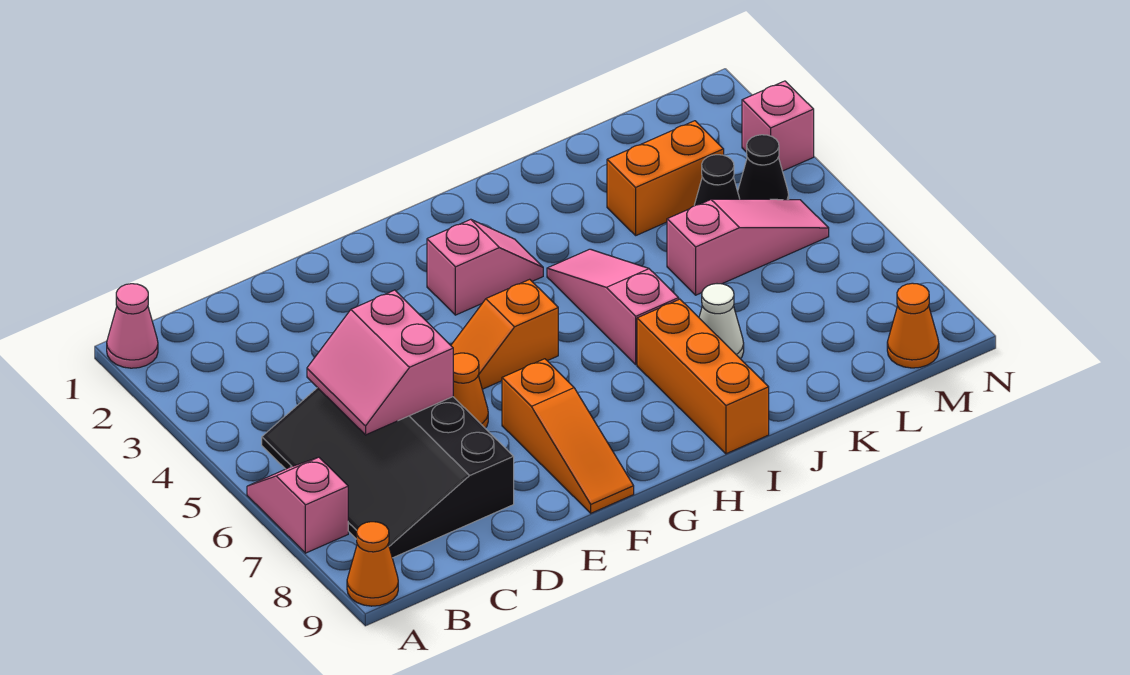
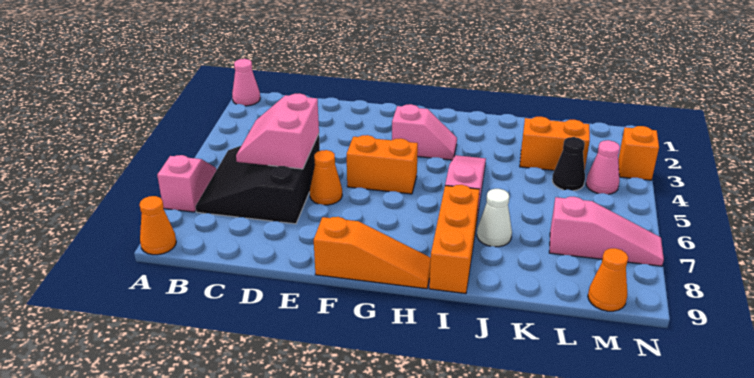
black slope B5:D8 level 1 top D -> black slope B5:D7 level 1 top D
orange slope F5:G5 level 1 top G -> orange brick F5:G5 level 1
orange slope F7:F9 level 1 top 7 -> orange slope F9:H9 level 1 top F
pink slope K5:M5 level 1 top K -> pink slope L7:N7 level 1 top L
black cone M4 level 1 -> pink cone M4 level 1
pink brick N3 level 1 -> orange brick N3 level 1

